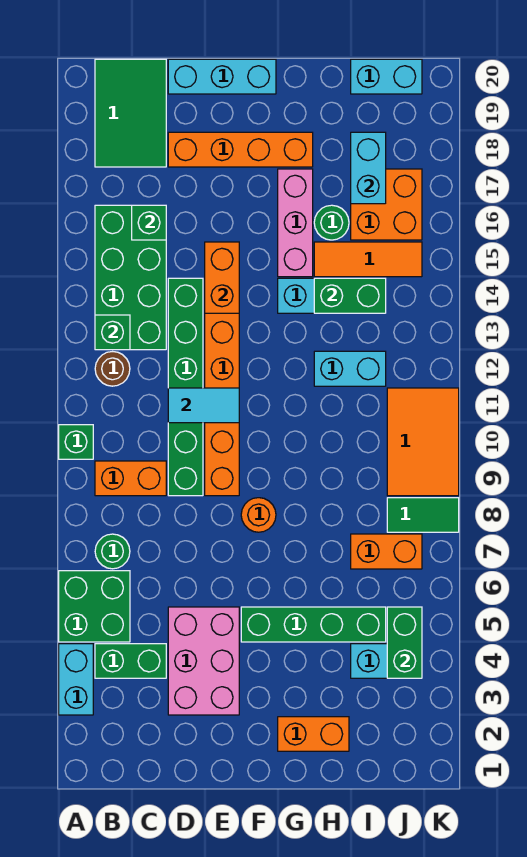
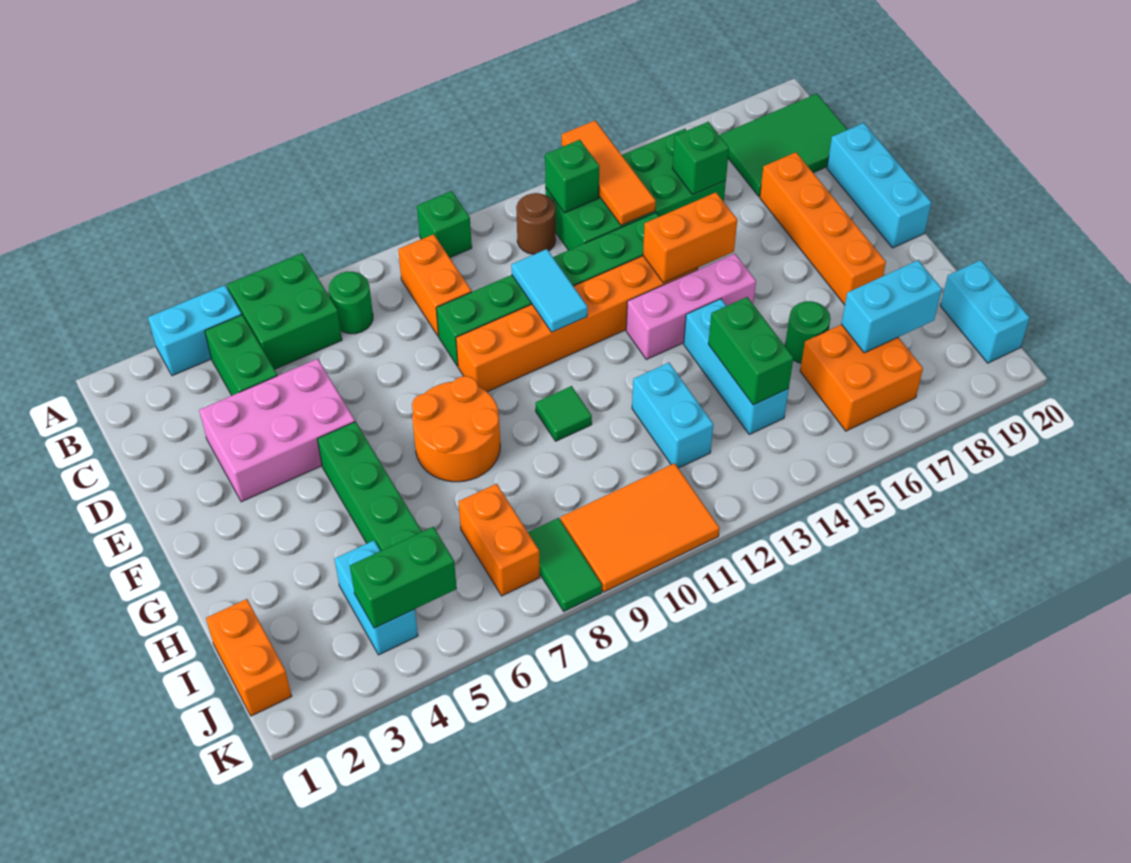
orange round brick F8 level 1 -> orange round brick F7:G8 level 1
orange brick G2:H2 level 1 -> orange brick I1:J1 level 1
none -> green tile G10 level 1
pink brick G15:G17 level 1 -> pink brick F13:F15 level 1
orange tile H15:J15 level 1 -> orange tile A14:C14 level 2

